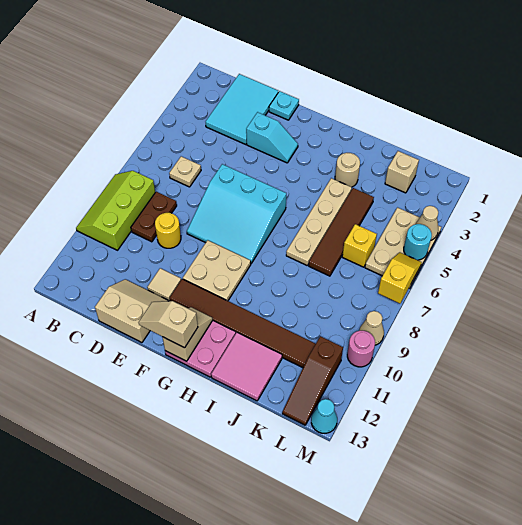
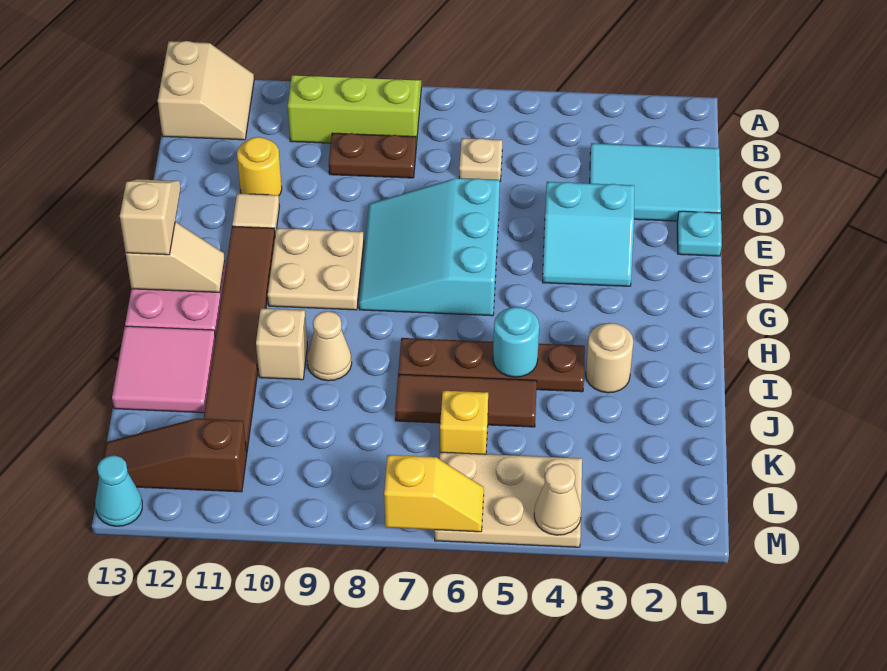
yellow round brick D9 level 1 -> yellow round brick D11 level 1
tan slope D12:E13 level 1 top 13 -> tan slope A12:B13 level 1 top 13
cyan slope E3:F3 level 1 top E -> cyan slope E3:F4 level 1 top E
tan plate I4:I7 level 1 -> brown plate I4:I7 level 1
brown tile J4:J7 level 1 -> brown tile J5:J7 level 1
tan brick K2 level 1 -> tan brick I10 level 1
cyan round brick M5 level 2 -> cyan round brick I5 level 2
tan cone M9 level 1 -> tan cone I9 level 1
pink round brick M10 level 1 -> none

